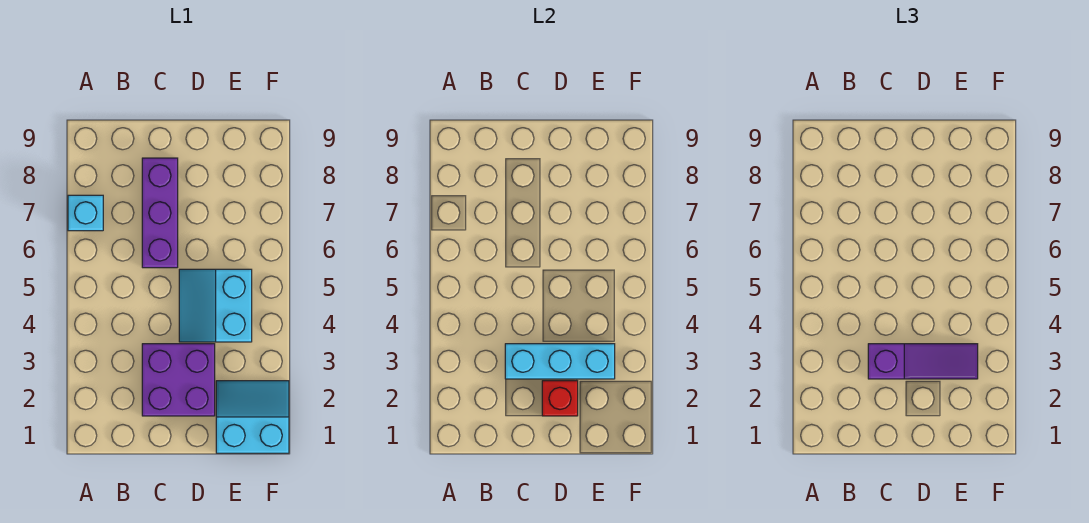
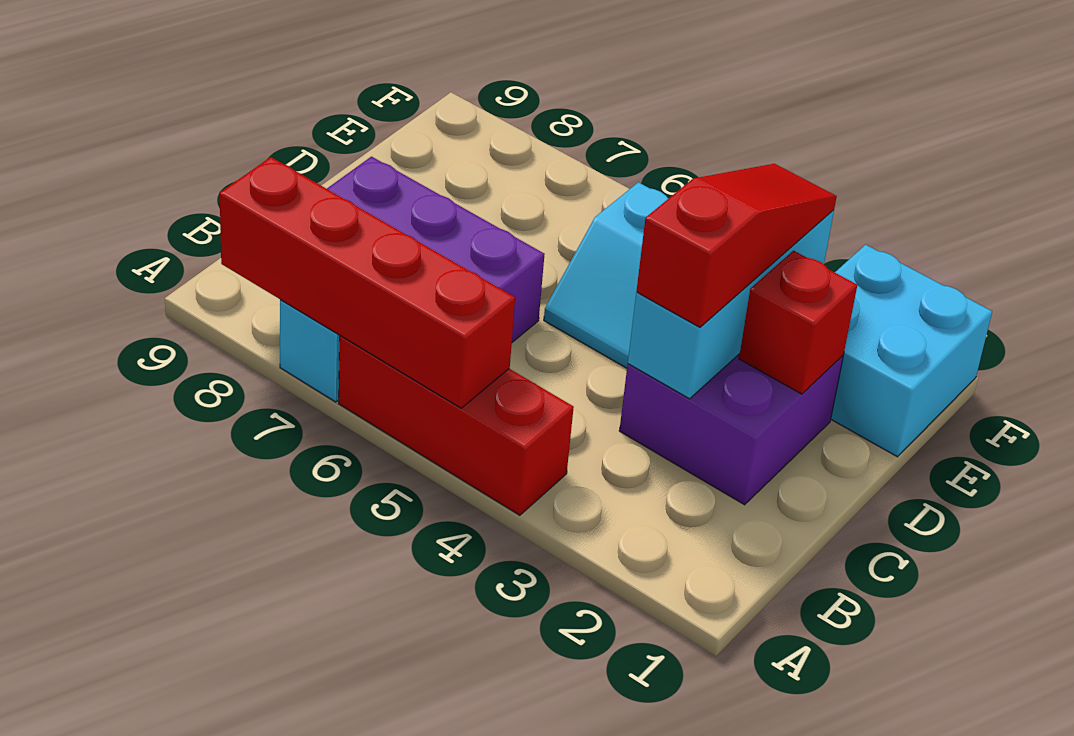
none -> red brick A4:A6 level 1
none -> red brick A5:A8 level 2
purple slope C3:E3 level 3 top C -> red slope C3:E3 level 3 top C
cyan slope E1:F2 level 1 top 1 -> cyan brick E1:F2 level 1

